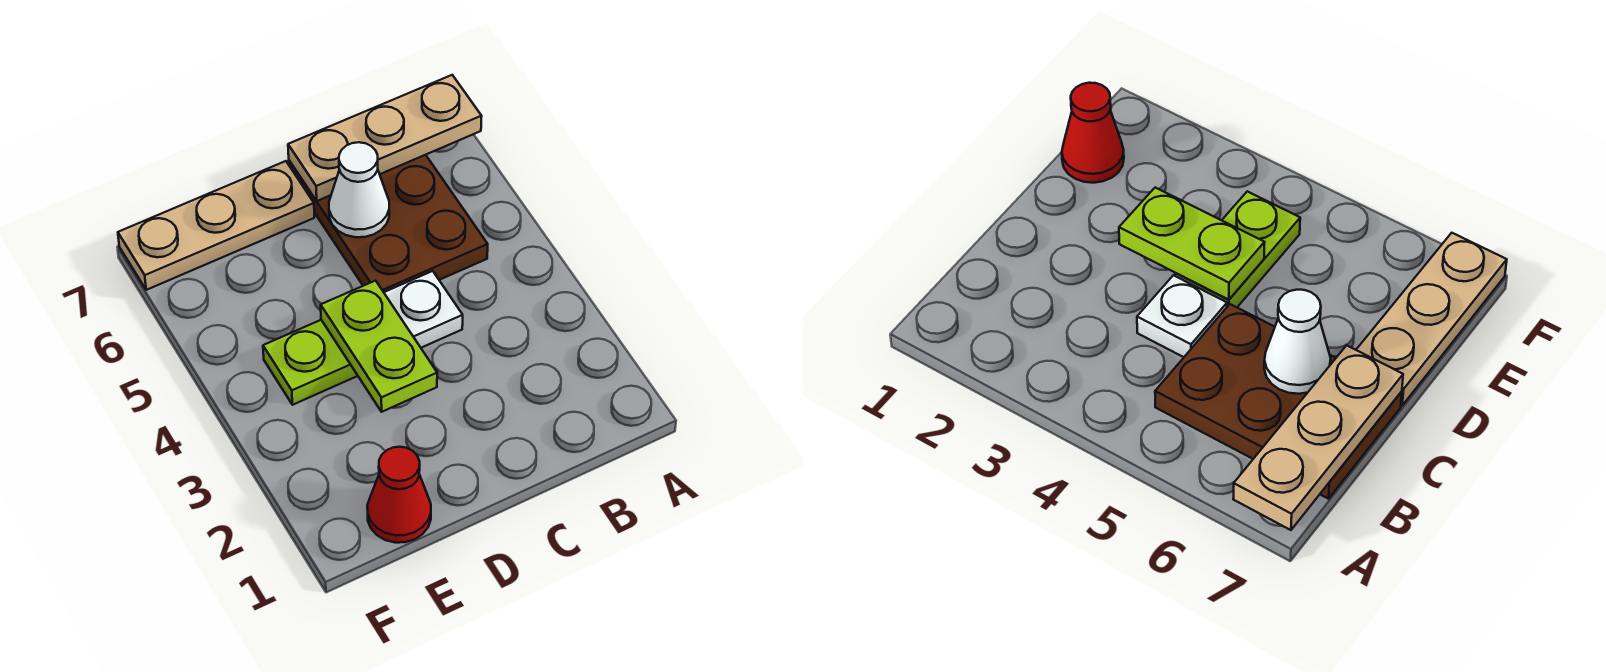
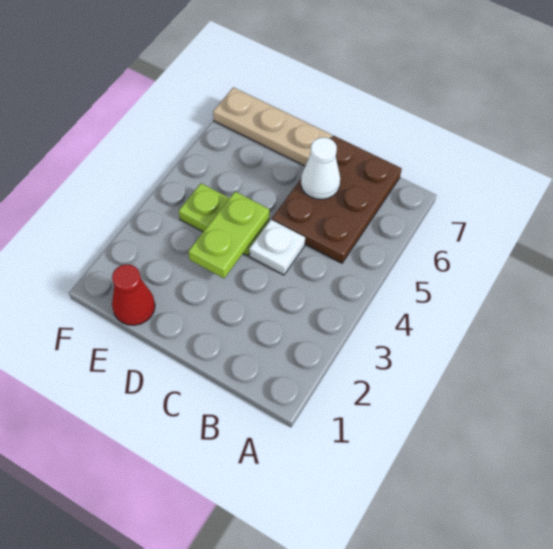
tan plate A7:C7 level 2 -> none

